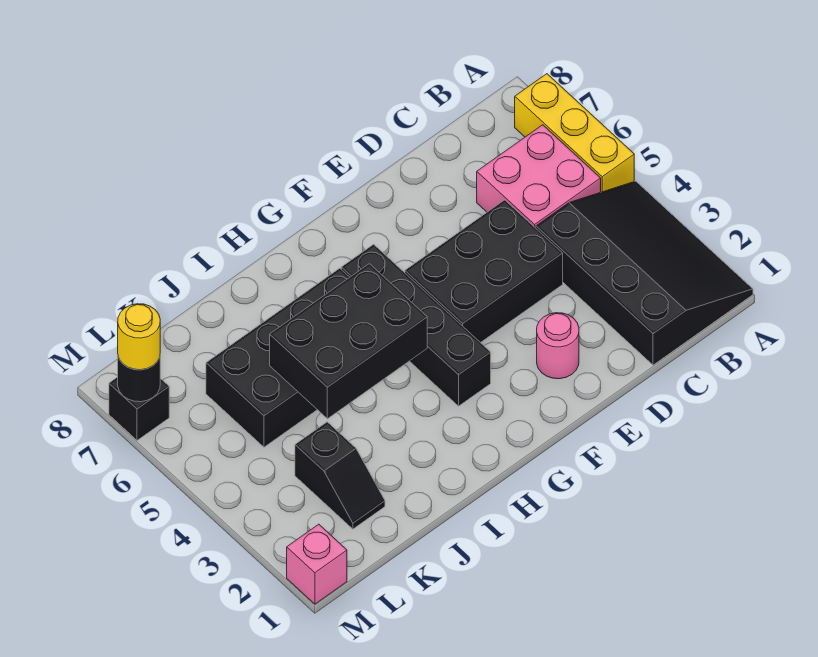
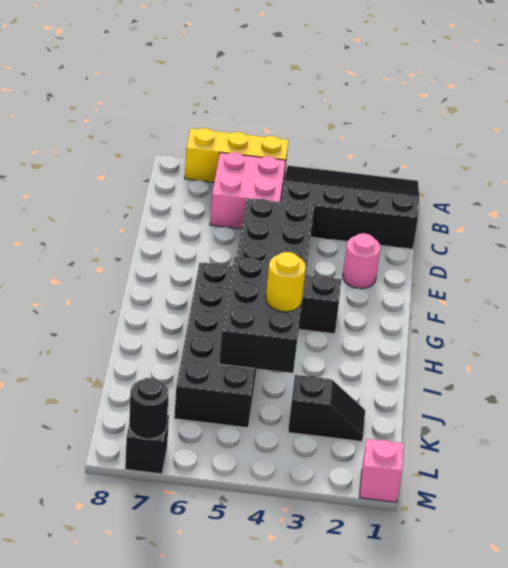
yellow round brick M7 level 3 -> yellow round brick I4 level 3

